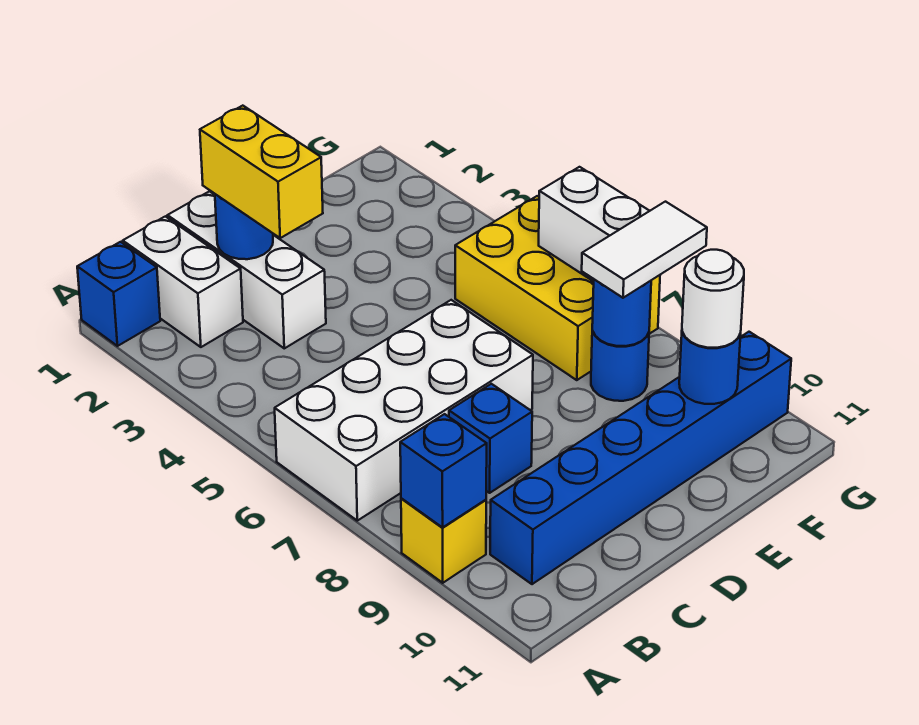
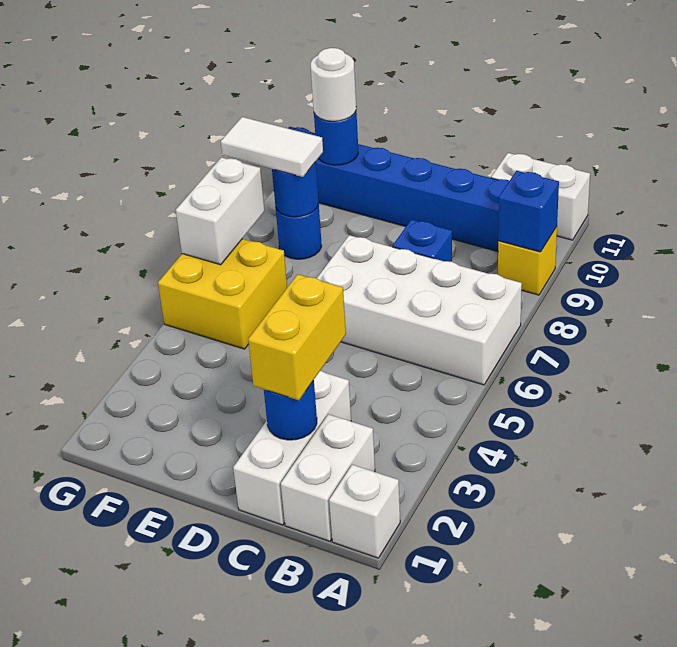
blue brick A1 level 1 -> white brick A1 level 1
none -> white brick A11:B11 level 1
yellow brick F5:G7 level 1 -> yellow brick F5:G6 level 1

